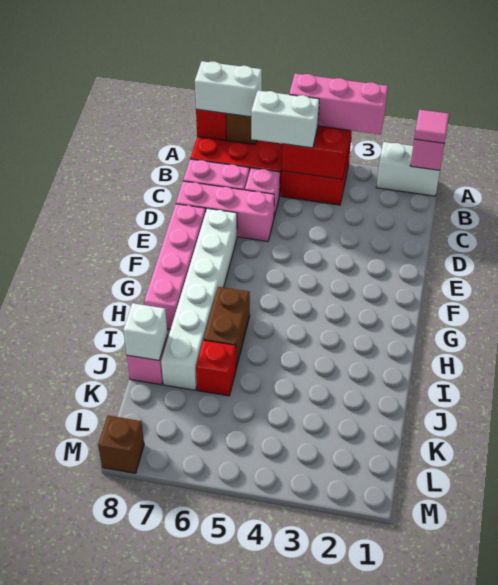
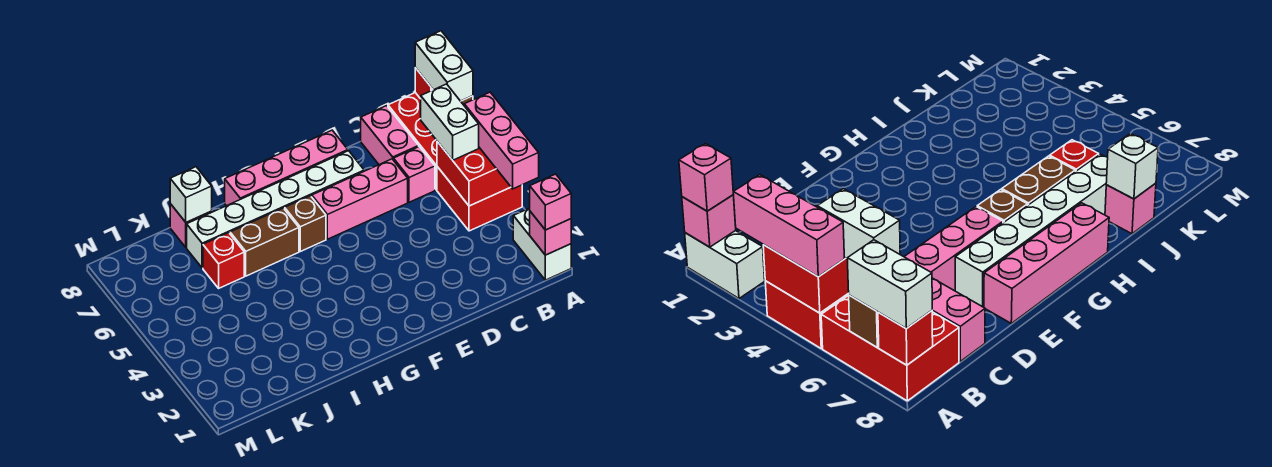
pink tile A1 level 3 -> pink brick A1 level 3
pink brick D6:D8 level 1 -> pink brick D6:F6 level 1
brown brick M8 level 1 -> brown brick G6 level 1

